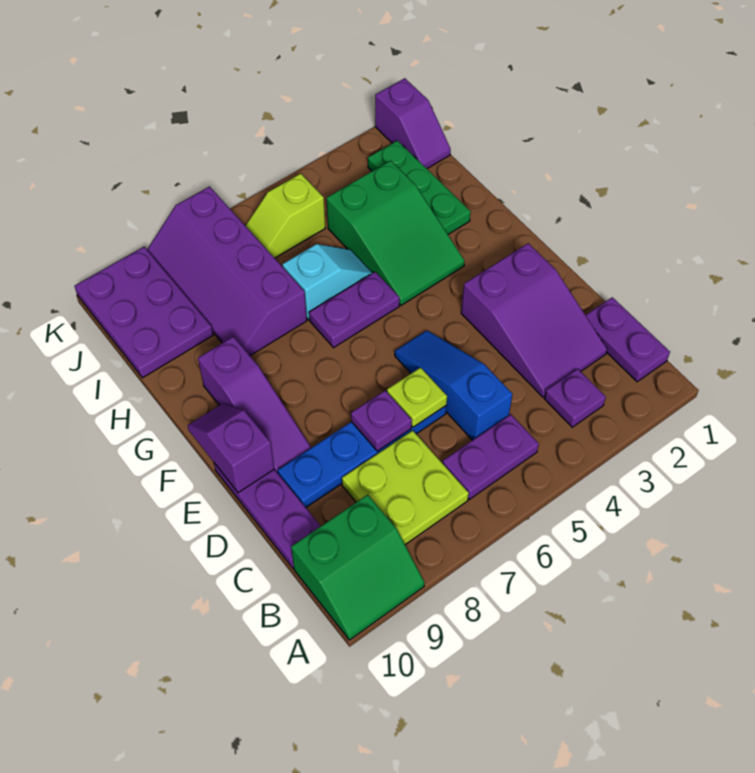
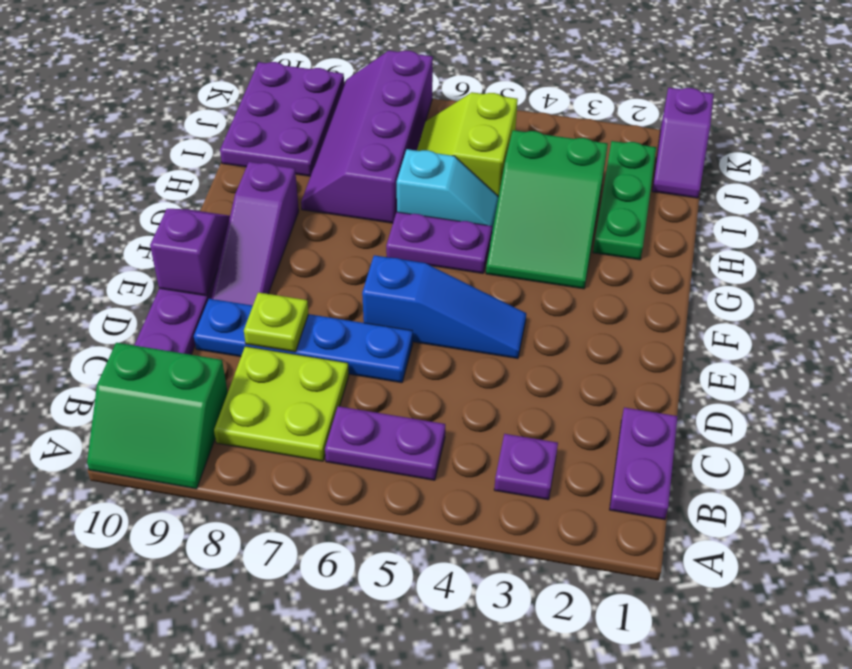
purple slope C2:E3 level 1 top E -> none
blue slope C5:E5 level 1 top C -> blue slope E4:E6 level 1 top 6
lime plate D6 level 2 -> lime plate D8 level 2
purple plate D7 level 2 -> none
lime slope J5:J6 level 1 top 5 -> lime slope I5:J6 level 1 top 5

